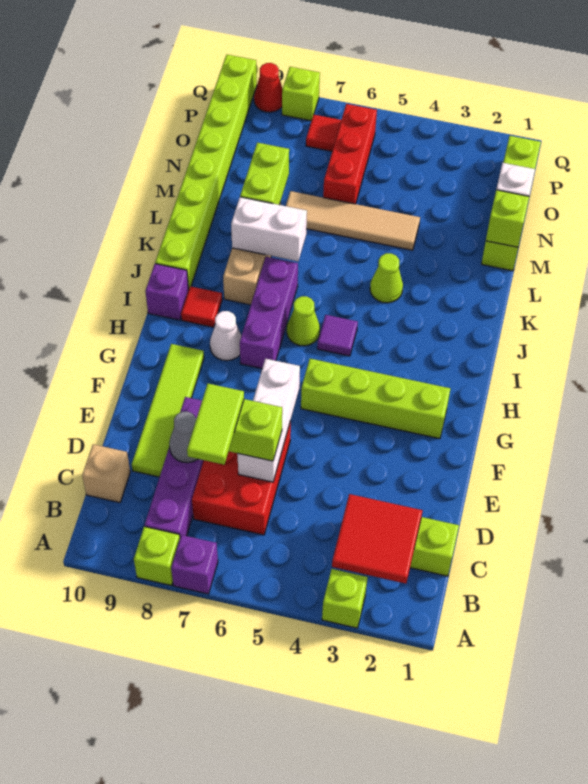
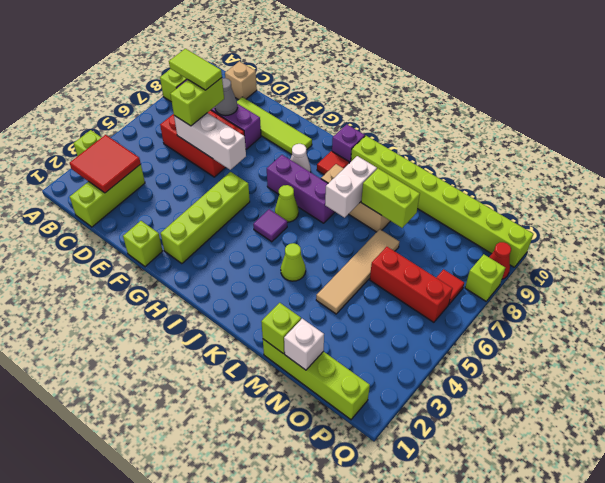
purple brick A7 level 1 -> none
none -> lime brick F1 level 1

